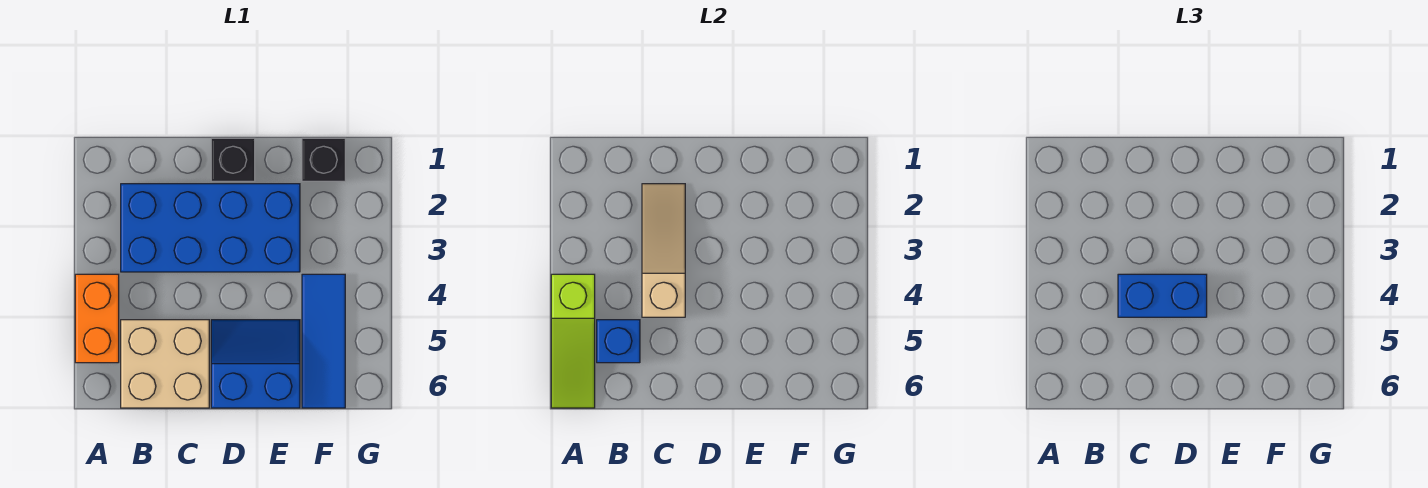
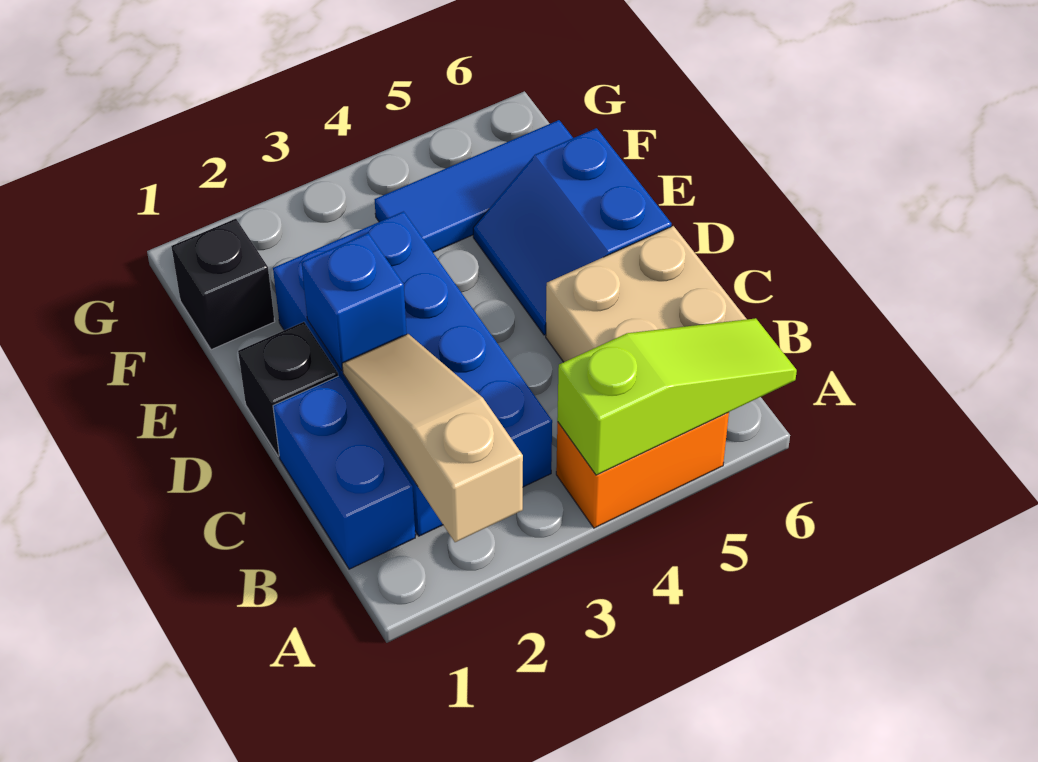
blue brick B5 level 2 -> blue brick D2 level 2
tan slope C2:C4 level 2 top 4 -> tan slope A2:C2 level 2 top A
blue brick C4:D4 level 3 -> blue brick B1:C1 level 1

